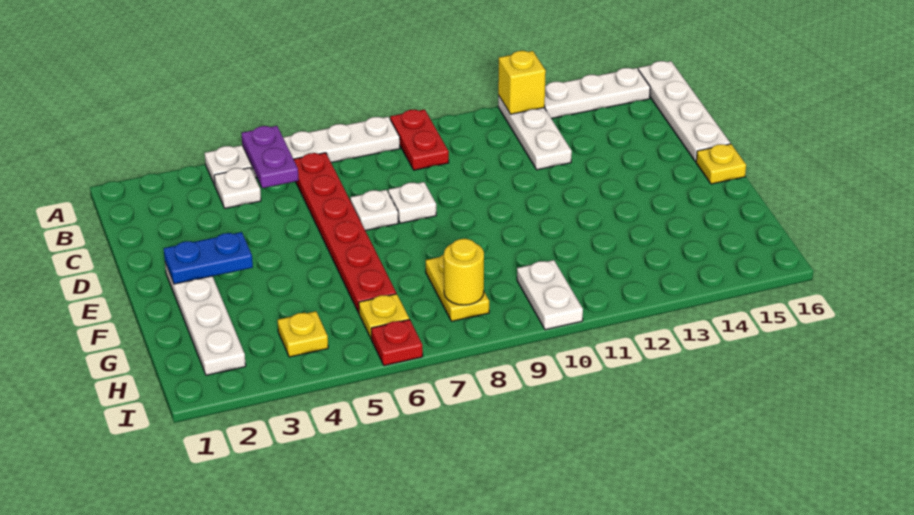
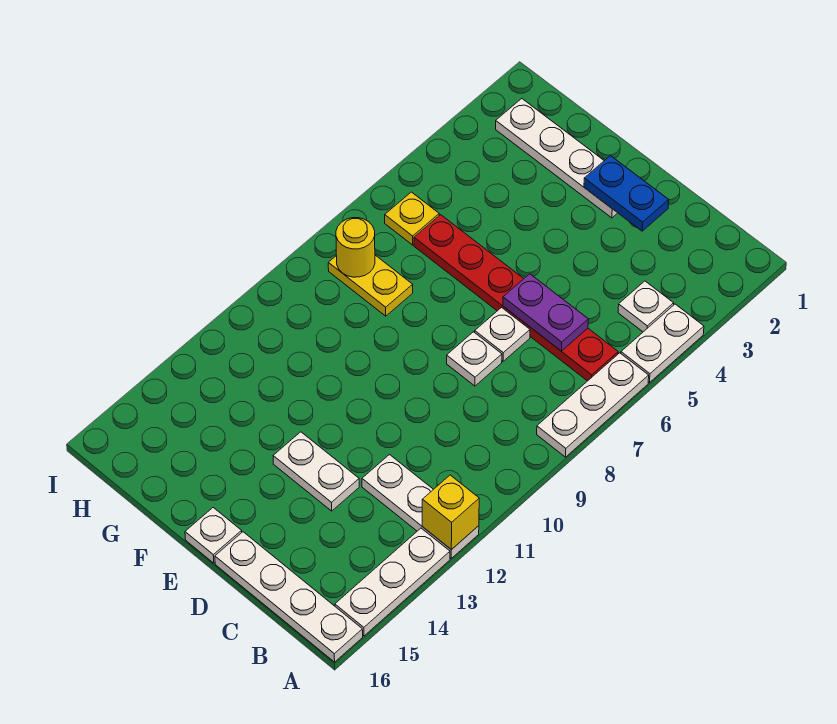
purple plate A5:B5 level 2 -> purple plate C6:D6 level 2
red plate A9:B9 level 1 -> none
blue plate E2:E3 level 2 -> blue plate D2:E2 level 2
yellow plate E16 level 1 -> white plate E16 level 1
yellow plate H4 level 1 -> none
white plate H10:I10 level 1 -> white plate D13:E13 level 1
red plate I6 level 1 -> none

